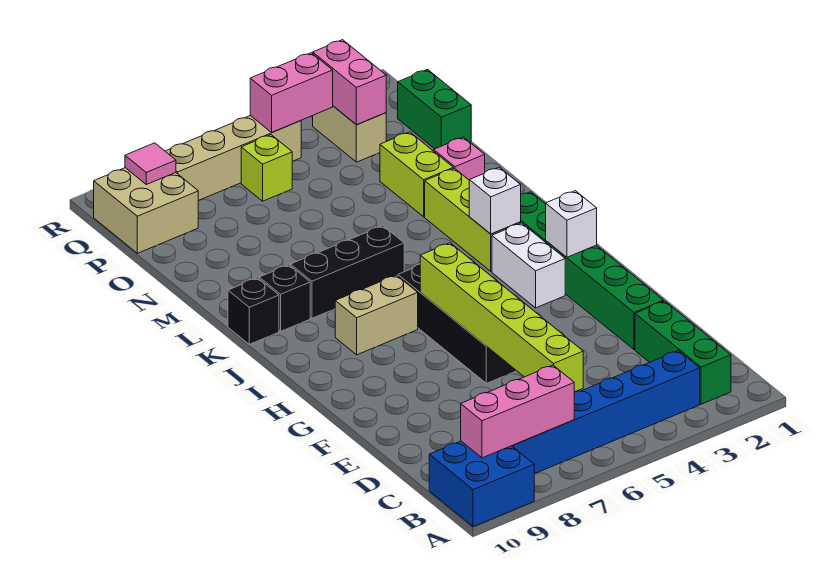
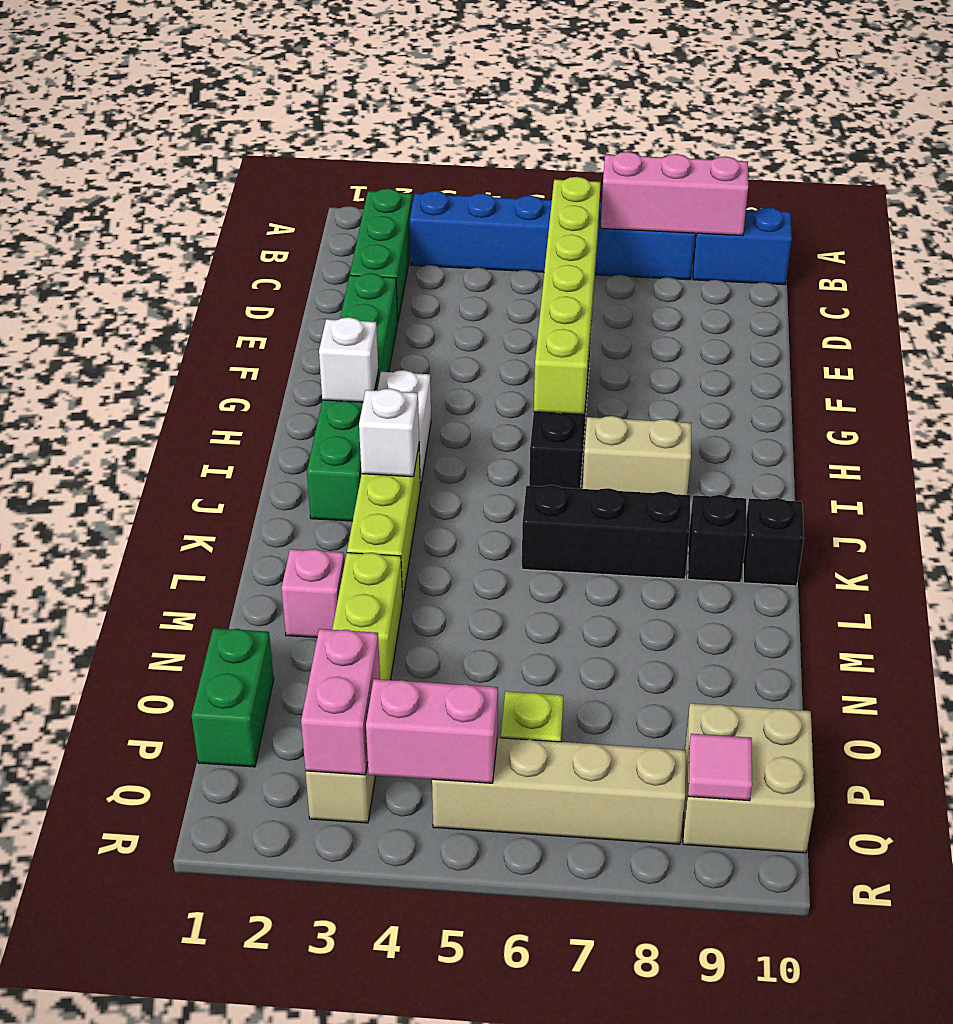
blue brick A9:B10 level 1 -> blue brick B9:B10 level 1

